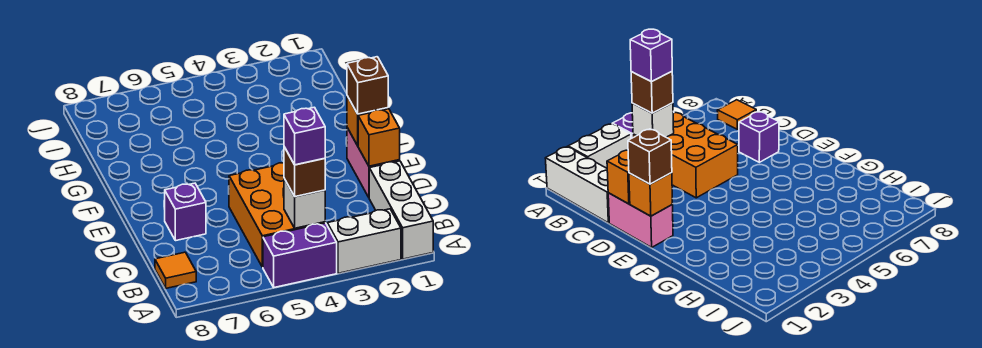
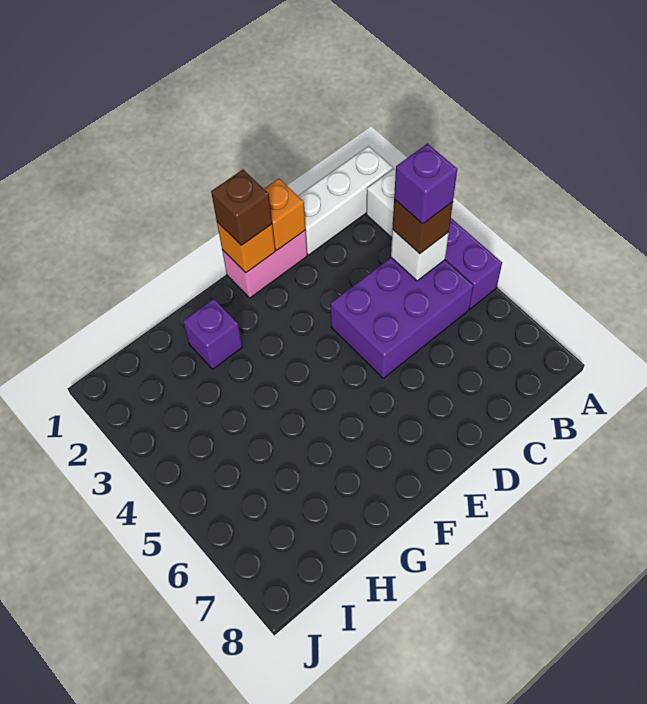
orange brick B4:D5 level 1 -> purple brick B4:D5 level 1
orange tile B8 level 1 -> none
purple brick D7 level 1 -> purple brick G2 level 1

